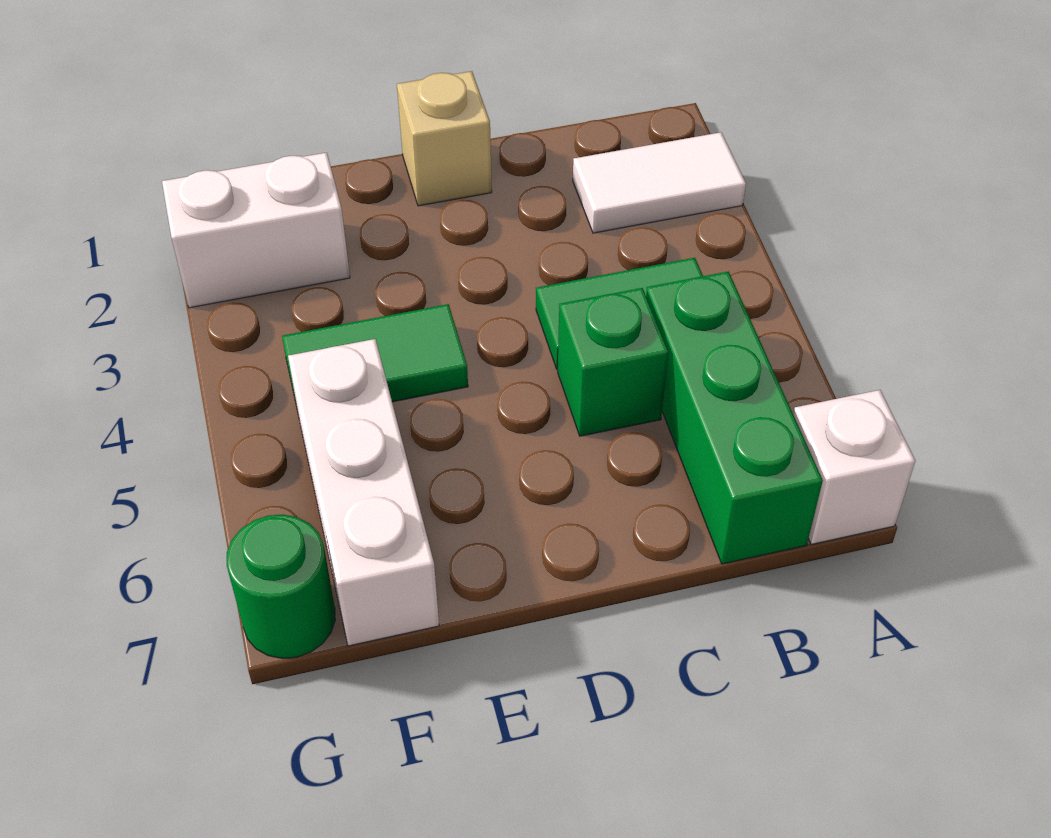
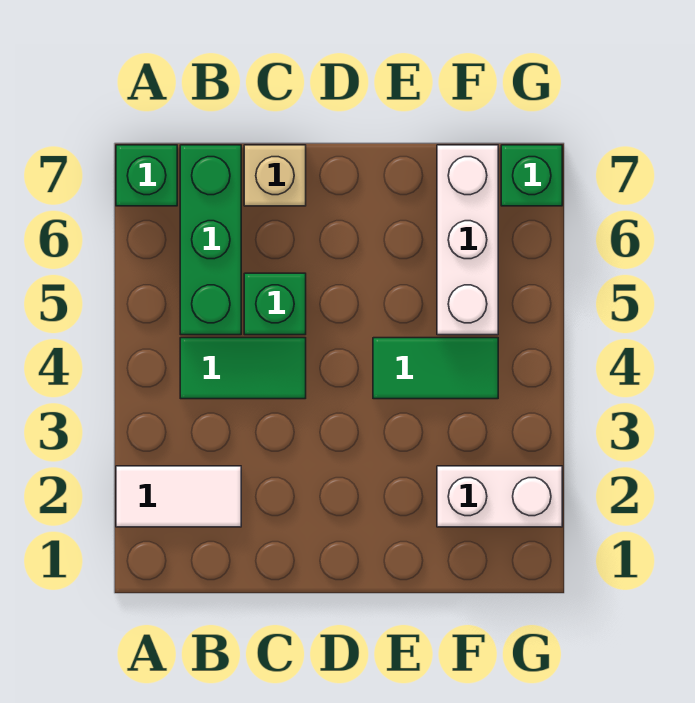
white brick A7 level 1 -> green brick A7 level 1
tan brick D1 level 1 -> tan brick C7 level 1
green round brick G7 level 1 -> green brick G7 level 1

